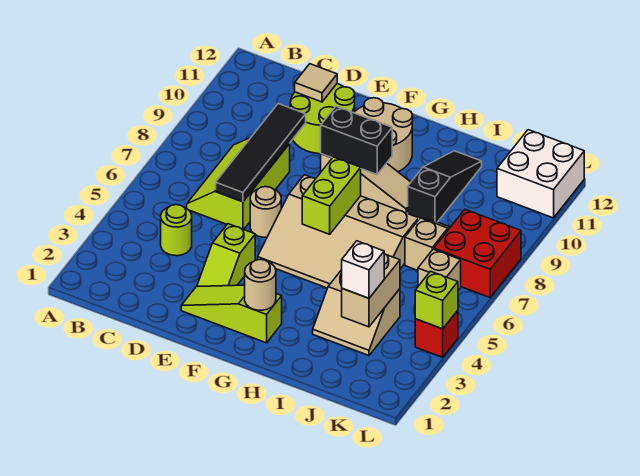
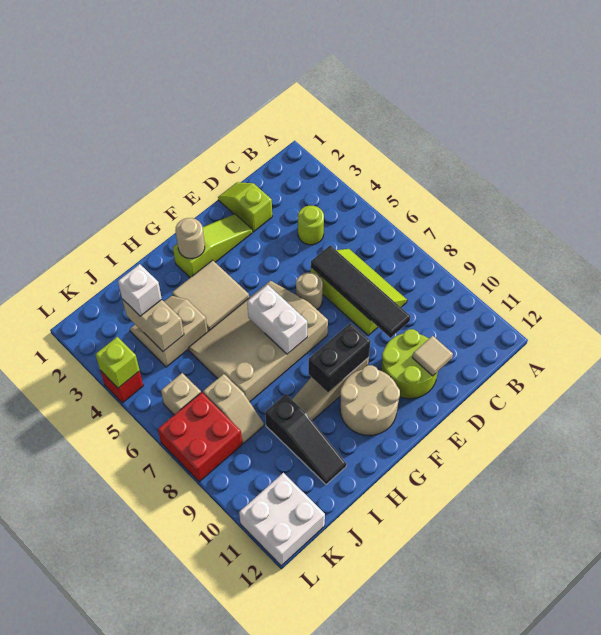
lime slope E3:E4 level 1 top 4 -> lime slope D1:D2 level 1 top 2
none -> tan tile G3:H4 level 1
lime brick G6:G7 level 2 -> white brick G6:G7 level 2

